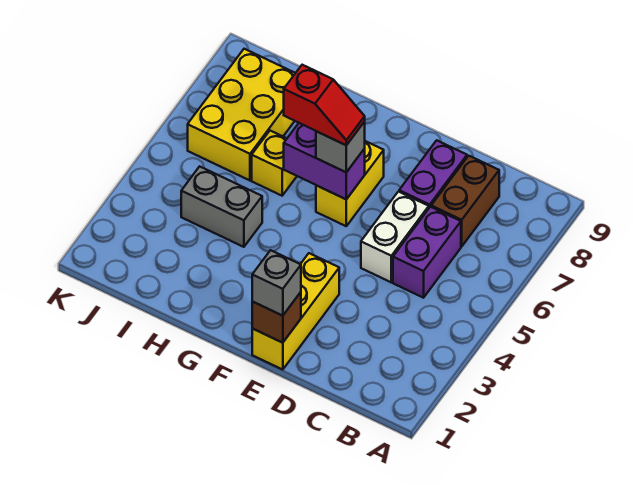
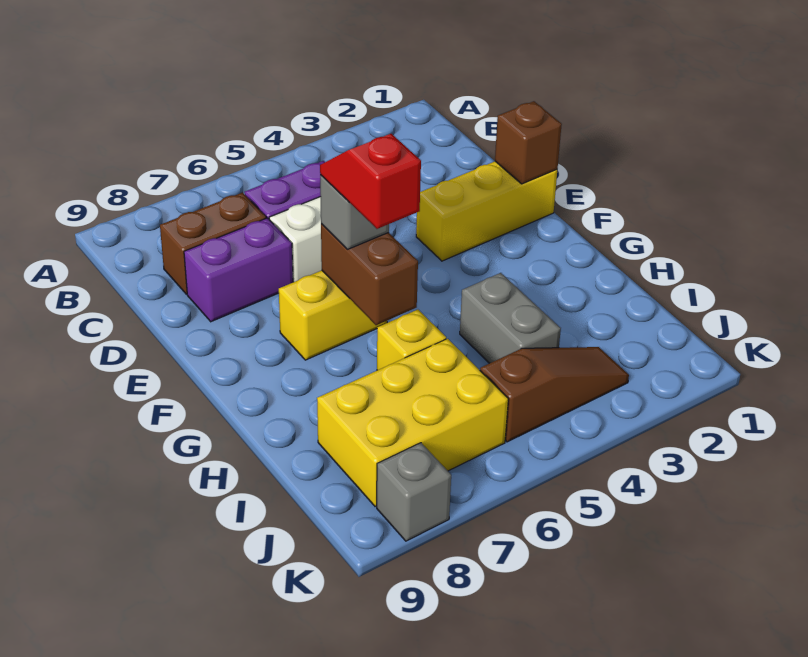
grey brick E1 level 3 -> grey brick K8 level 1
purple brick F6:G6 level 2 -> brown brick F6:G6 level 2
none -> brown slope J3:J5 level 1 top 5

